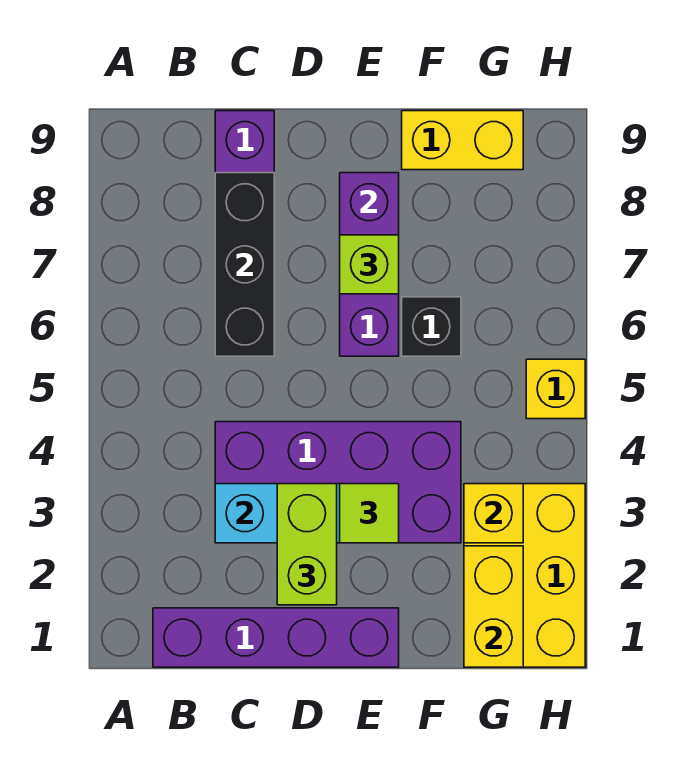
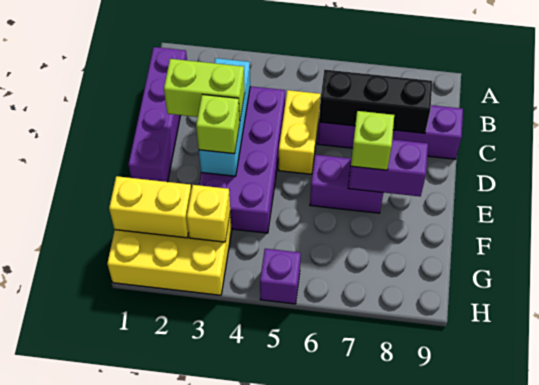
lime tile E3 level 3 -> lime brick E3 level 3
black brick F6 level 1 -> none
yellow brick F9:G9 level 1 -> yellow brick C5:D5 level 1
yellow brick H5 level 1 -> purple brick H5 level 1

